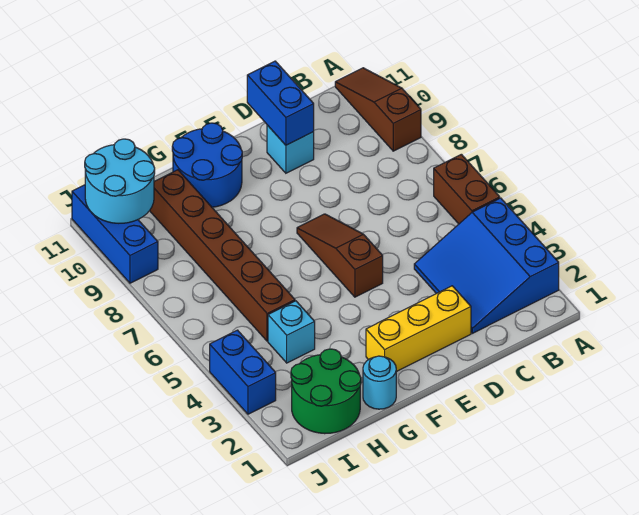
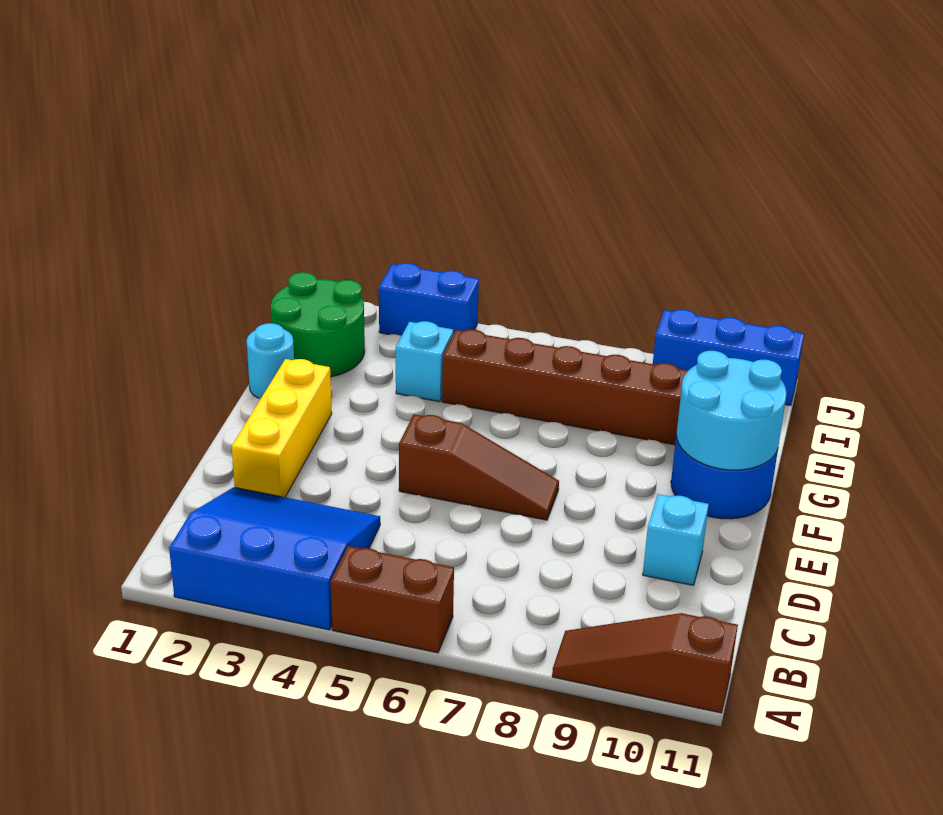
brown slope A9:A11 level 1 top 9 -> brown slope A9:A11 level 1 top 11
blue brick D10:D11 level 2 -> none
cyan round brick I10:J11 level 2 -> cyan round brick F10:G11 level 2

